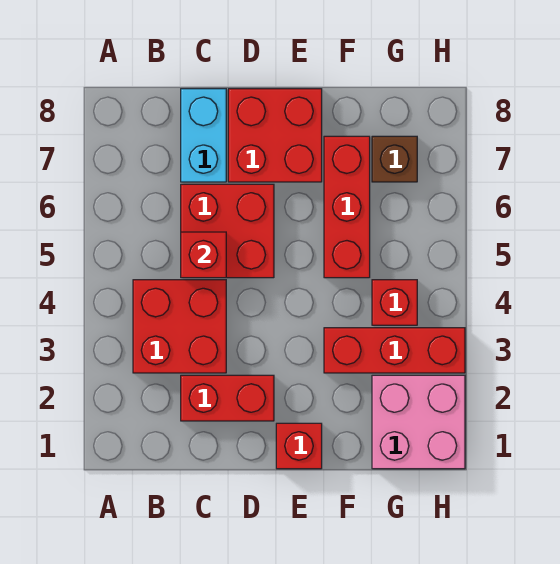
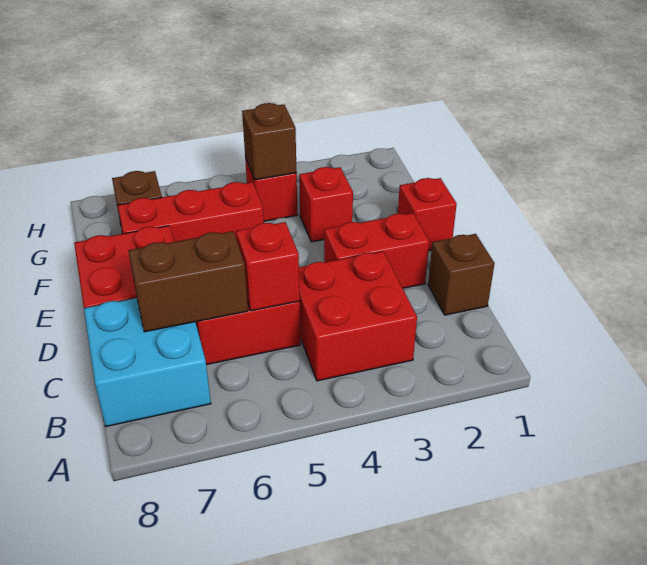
none -> brown brick C1 level 1
red brick C2:D2 level 1 -> red brick D2:D3 level 1
none -> brown brick C6:C7 level 2
cyan brick C7:C8 level 1 -> cyan brick B7:C8 level 1
red brick F3:H3 level 1 -> red brick F3 level 1
pink brick G1:H2 level 1 -> none
none -> brown brick G4 level 2

